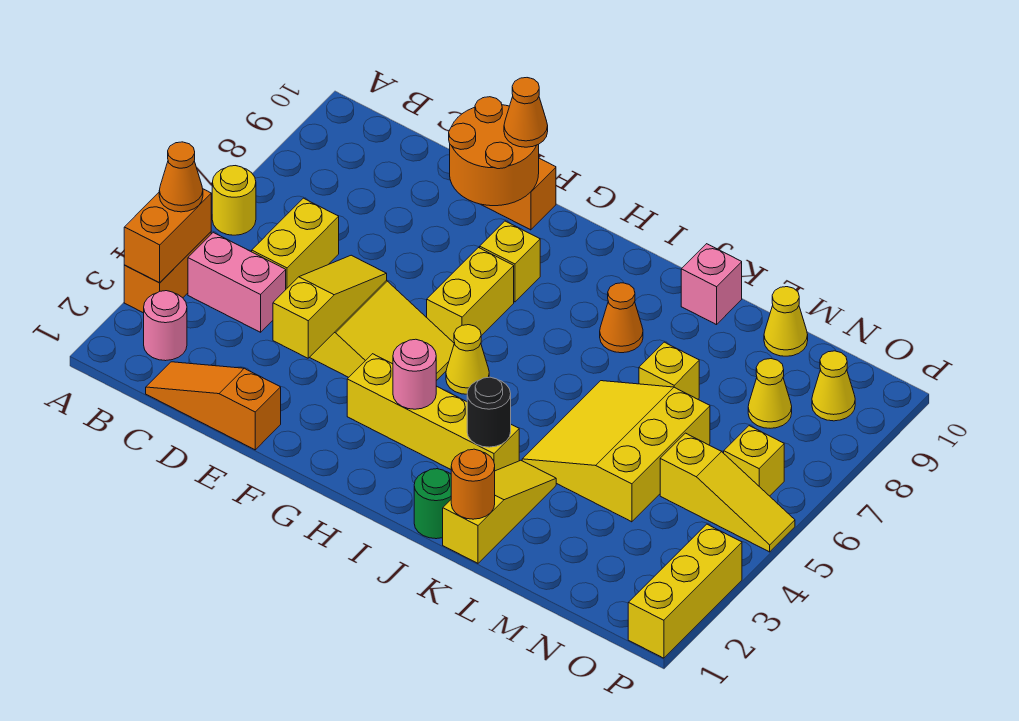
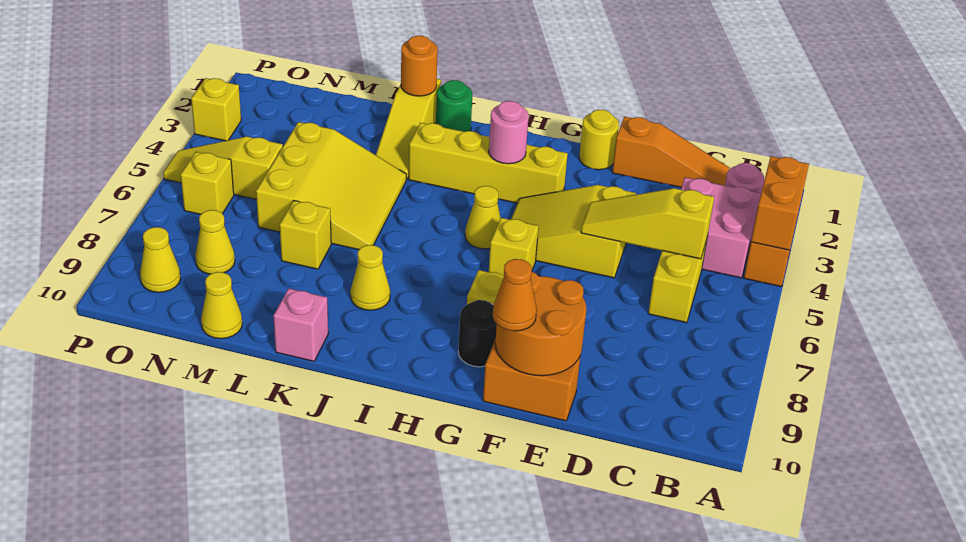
orange cone A4 level 3 -> none
yellow round brick A6 level 1 -> yellow round brick F1 level 1
pink brick B4:C4 level 1 -> pink brick B3:C4 level 1
yellow slope E3:E5 level 2 top 3 -> yellow slope C5:E5 level 2 top C
yellow brick G6:G7 level 1 -> yellow brick G6 level 1
black round brick J3 level 2 -> black round brick G9 level 1
orange cone J8 level 1 -> yellow cone J8 level 1
yellow brick P1:P3 level 1 -> yellow brick P3 level 1

